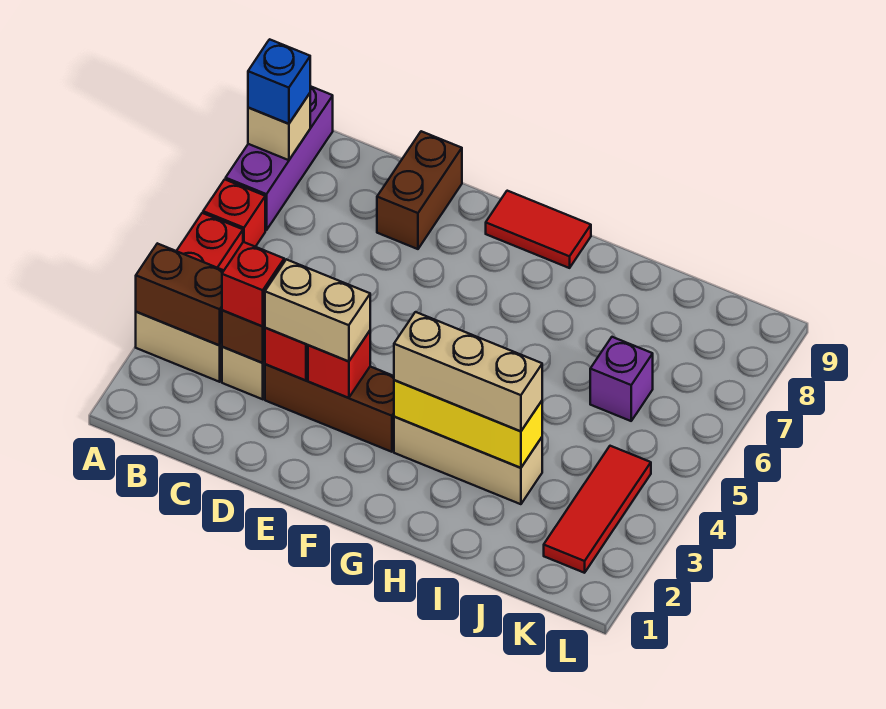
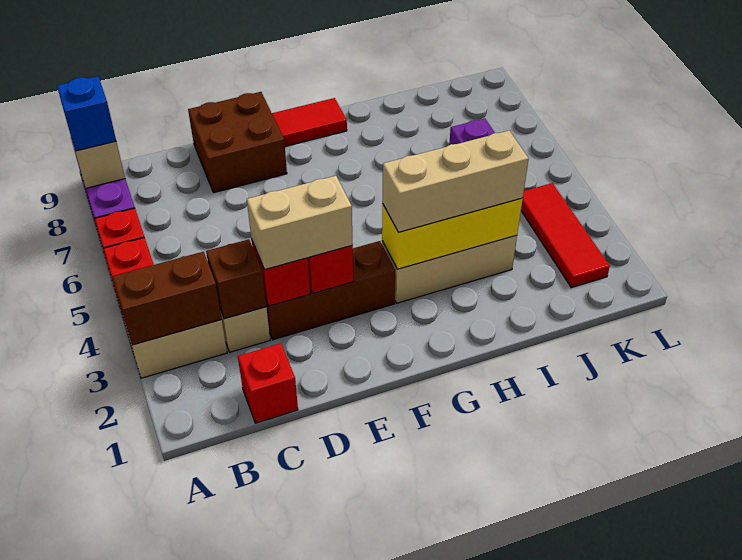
red brick C3 level 3 -> red brick C1 level 1
brown brick D8:D9 level 1 -> brown brick D8:E9 level 1

